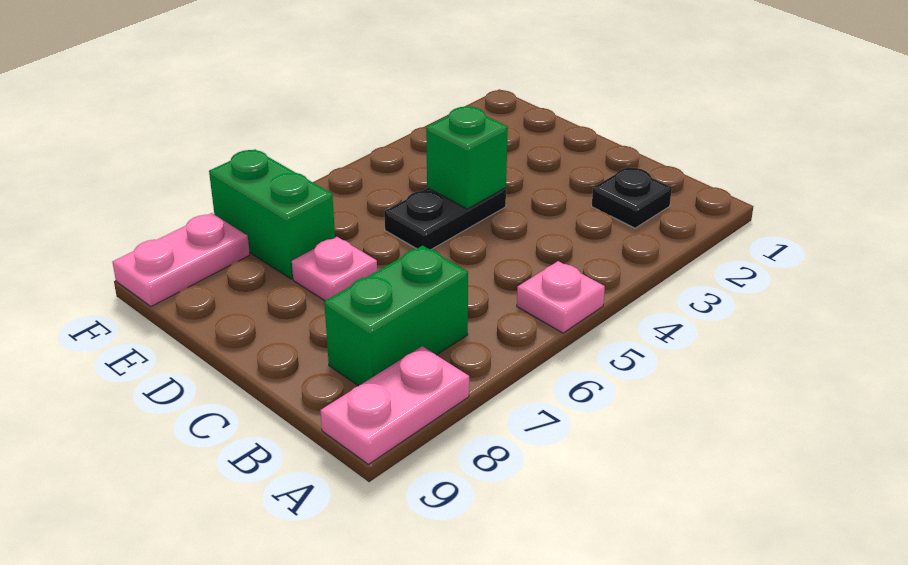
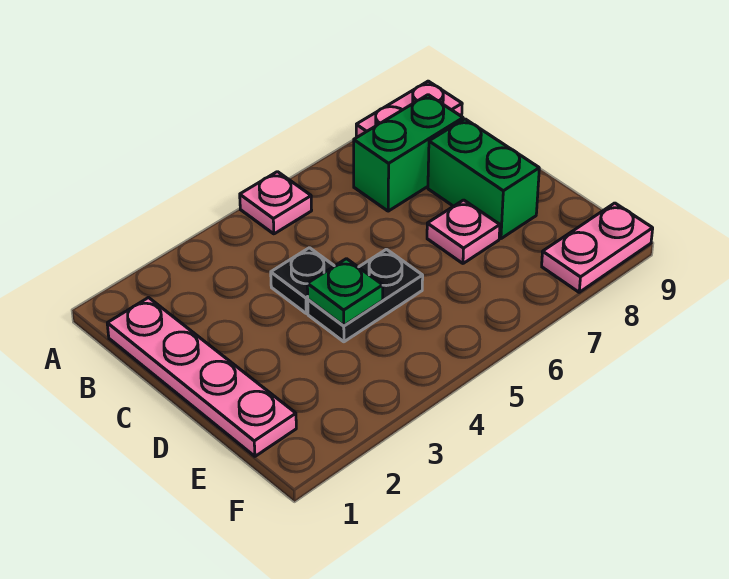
none -> pink plate B1:E1 level 1
black plate B2 level 1 -> black plate C4 level 1
green brick D4 level 2 -> green plate D4 level 2
green brick E7:F7 level 1 -> green brick C8:D8 level 1

